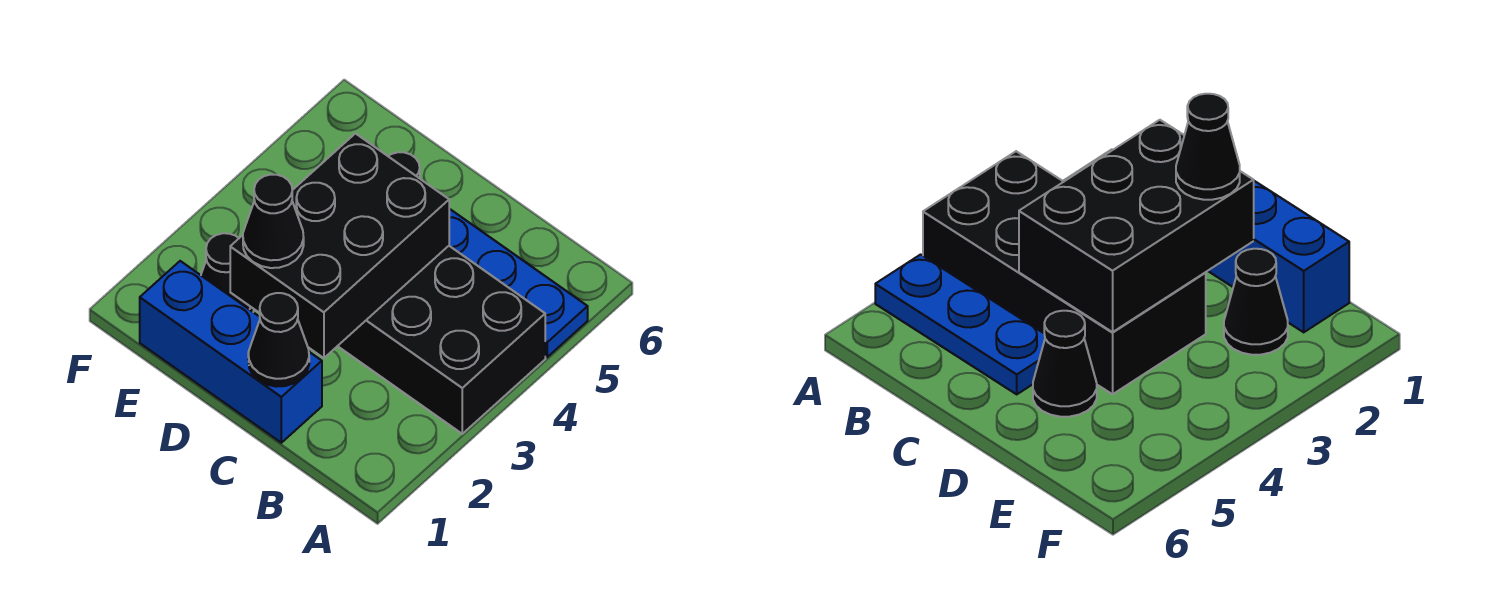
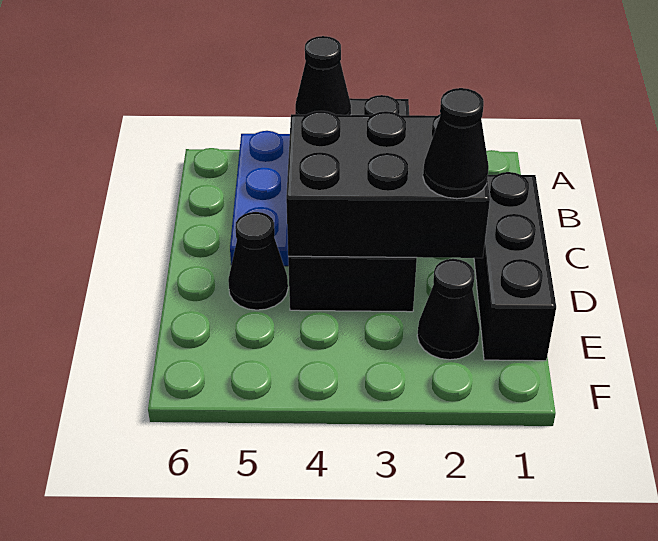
blue brick C1:E1 level 1 -> black brick C1:E1 level 1
black cone C1 level 2 -> black cone A4 level 2

